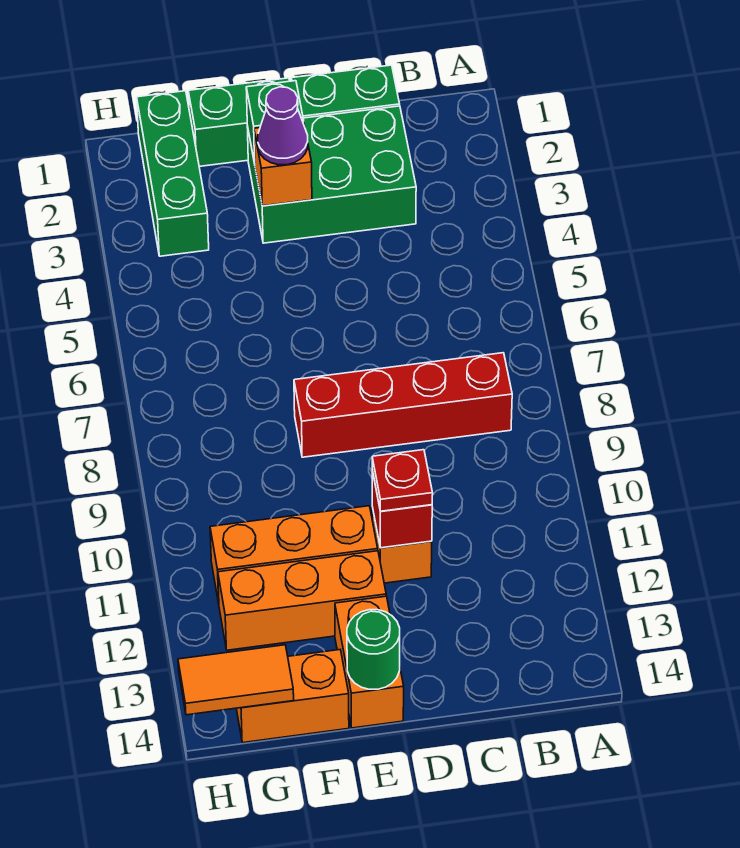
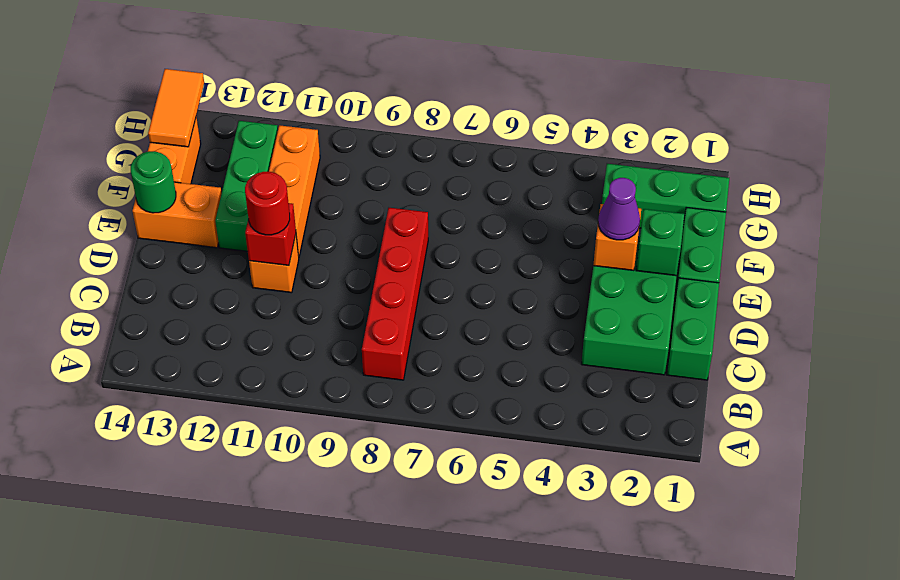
red plate D11 level 3 -> red round brick D11 level 3
orange brick E12:G12 level 1 -> green brick E12:G12 level 1

